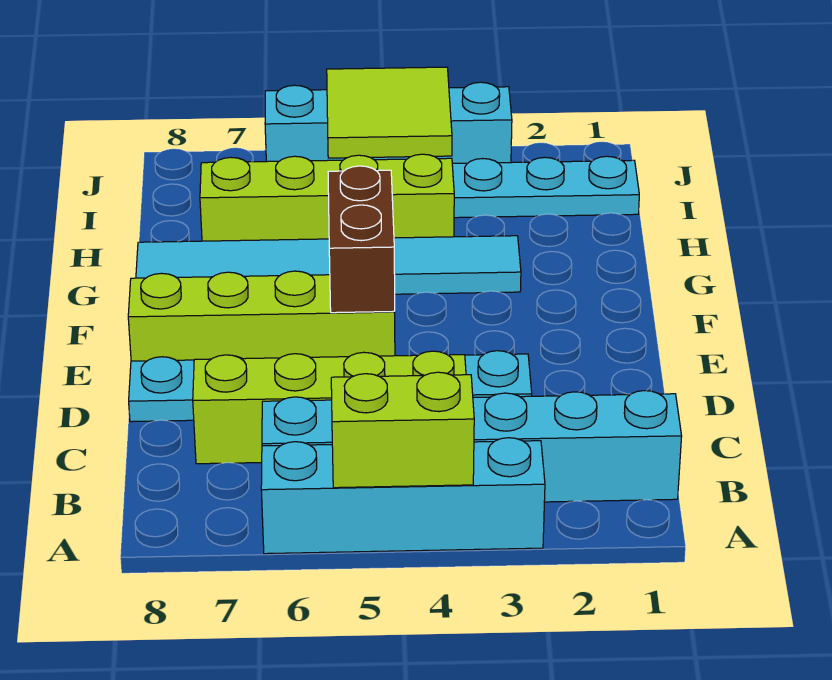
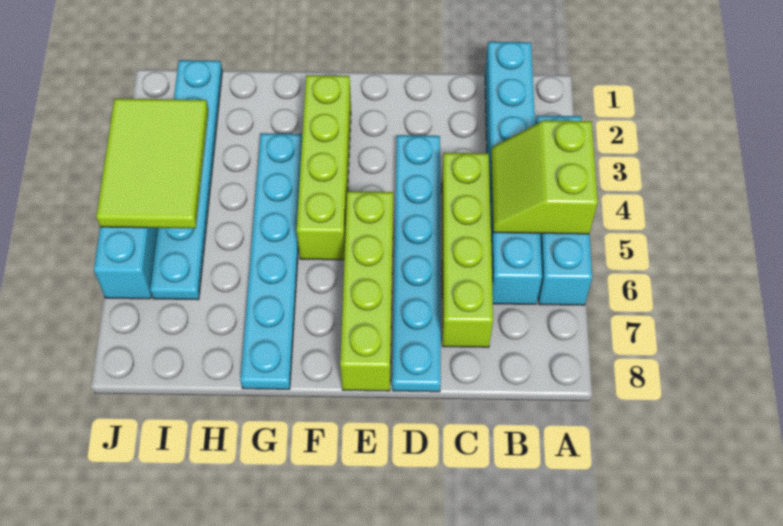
brown brick E5:F5 level 2 -> none
cyan tile G3:G8 level 1 -> cyan plate G3:G8 level 1
lime brick H4:H7 level 1 -> lime brick F2:F5 level 1
lime tile I4:J5 level 2 -> lime tile I3:J5 level 2

